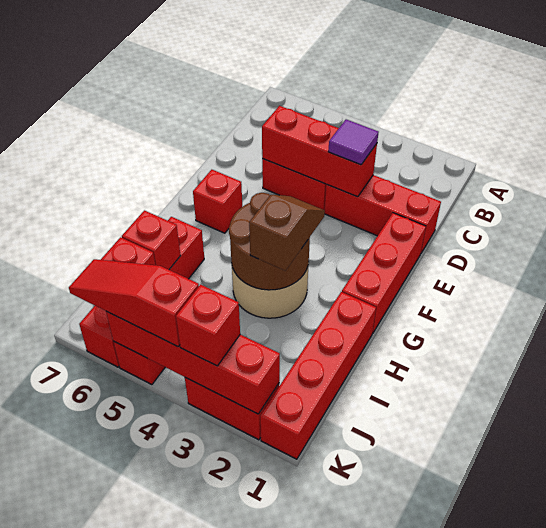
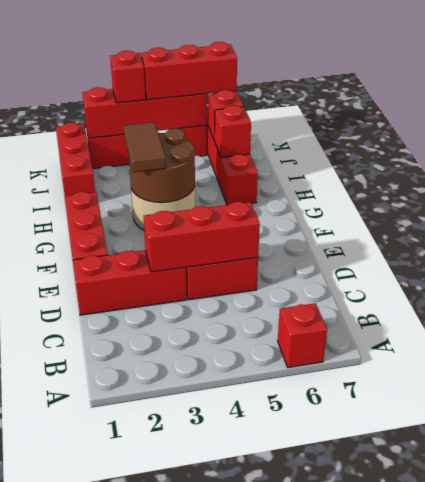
purple tile D3 level 3 -> none
red brick F6 level 1 -> red brick A6 level 1
brown slope G3:H3 level 3 top H -> brown tile G3:H3 level 3
red brick H1:K1 level 1 -> red brick I1:K1 level 1
red slope K4:K6 level 3 top 4 -> red brick K4:K6 level 3

